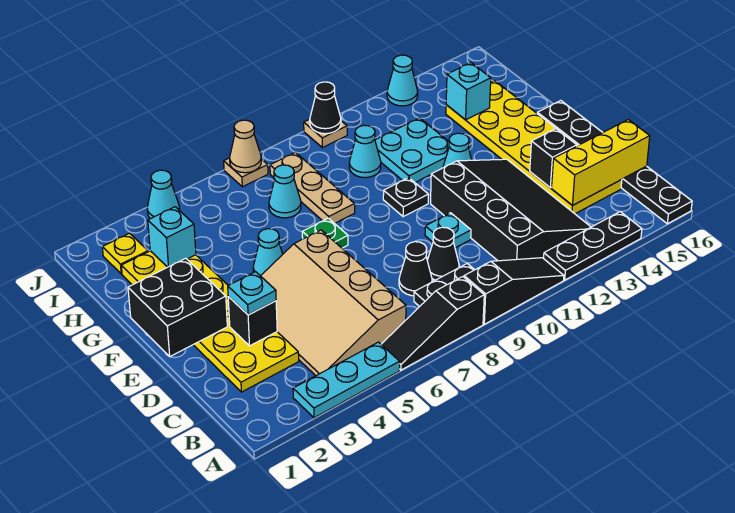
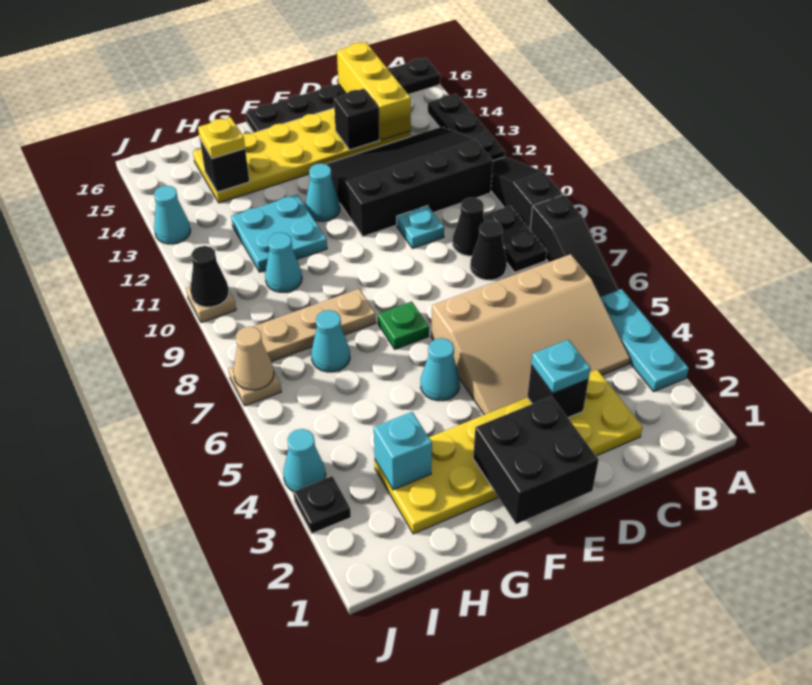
black plate F10 level 1 -> black plate J3 level 1
cyan brick H14 level 2 -> black brick H14 level 2
yellow plate I2 level 1 -> yellow plate H14 level 3

